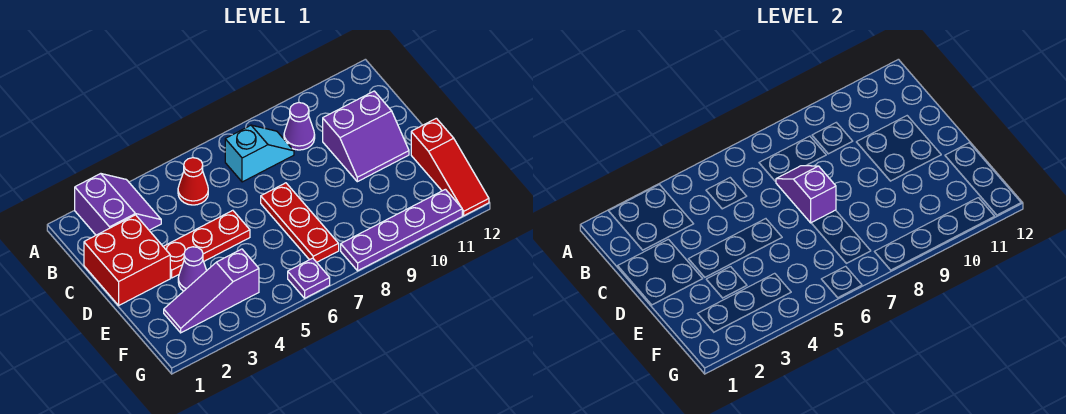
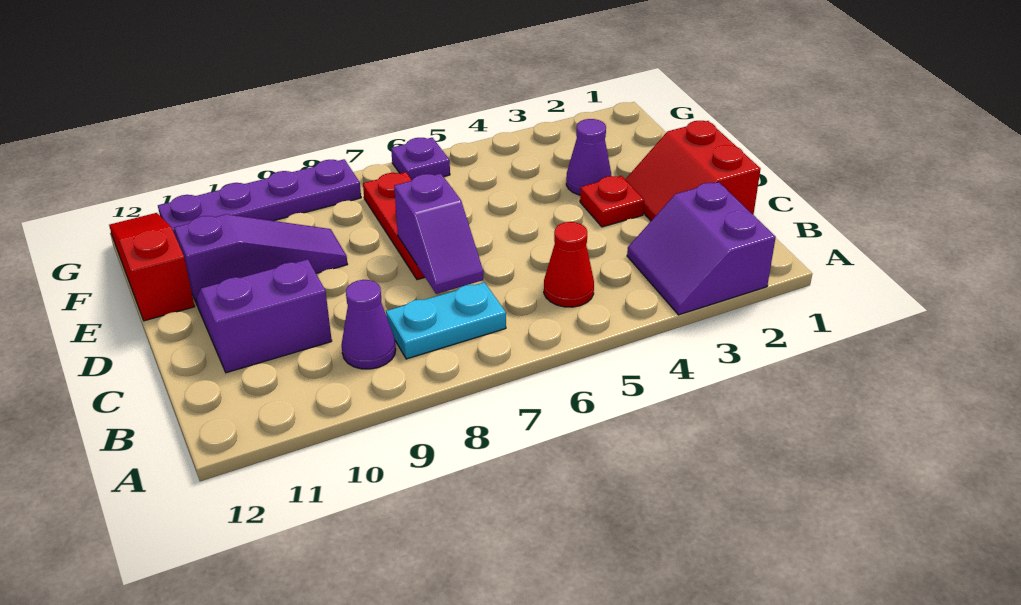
cyan slope B7:B8 level 1 top 7 -> cyan plate B7:B8 level 1
red brick C1:D2 level 1 -> red slope C1:D2 level 1 top 1
red plate D3:D5 level 1 -> red plate D3 level 1
purple slope F2:F4 level 1 top 4 -> purple slope E9:E11 level 1 top 11

